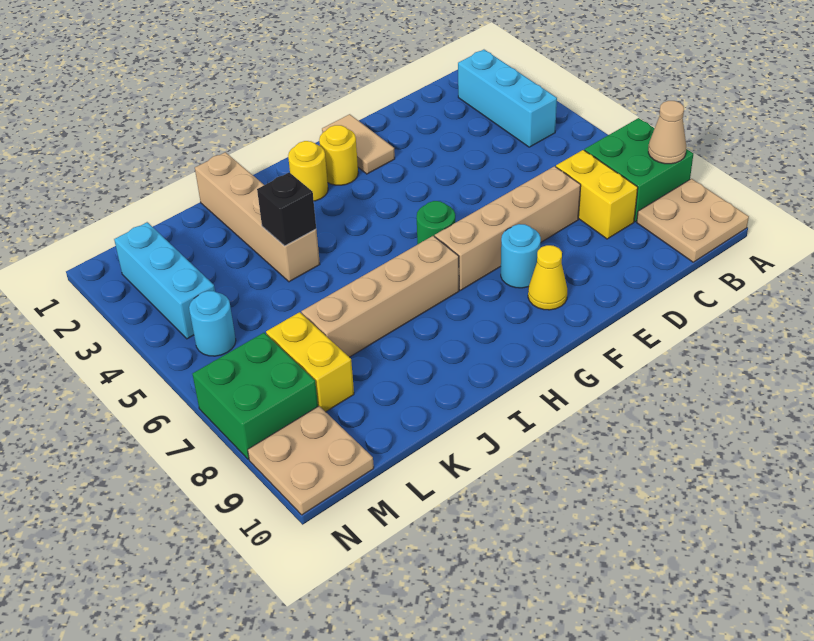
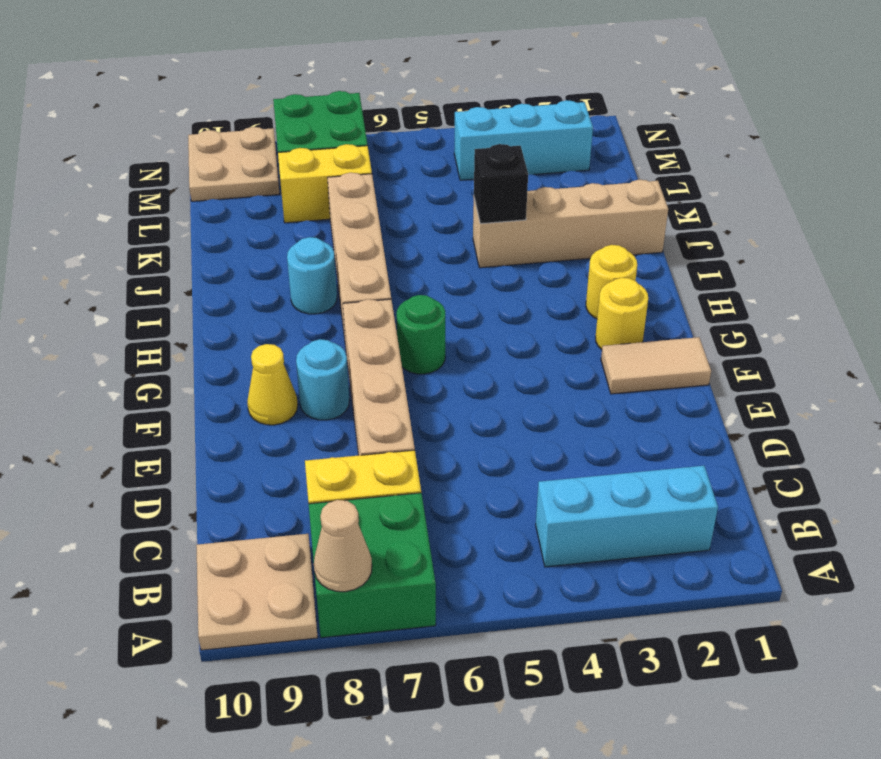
cyan round brick M5 level 1 -> cyan round brick I8 level 1

